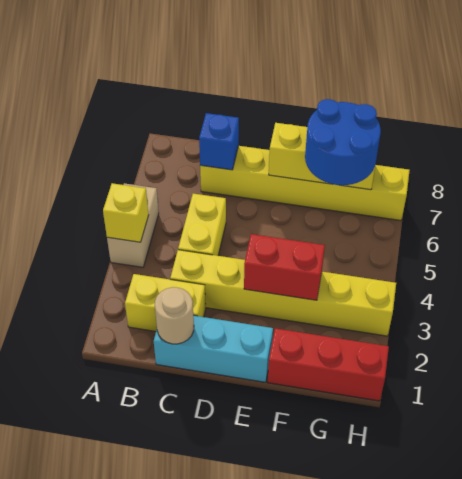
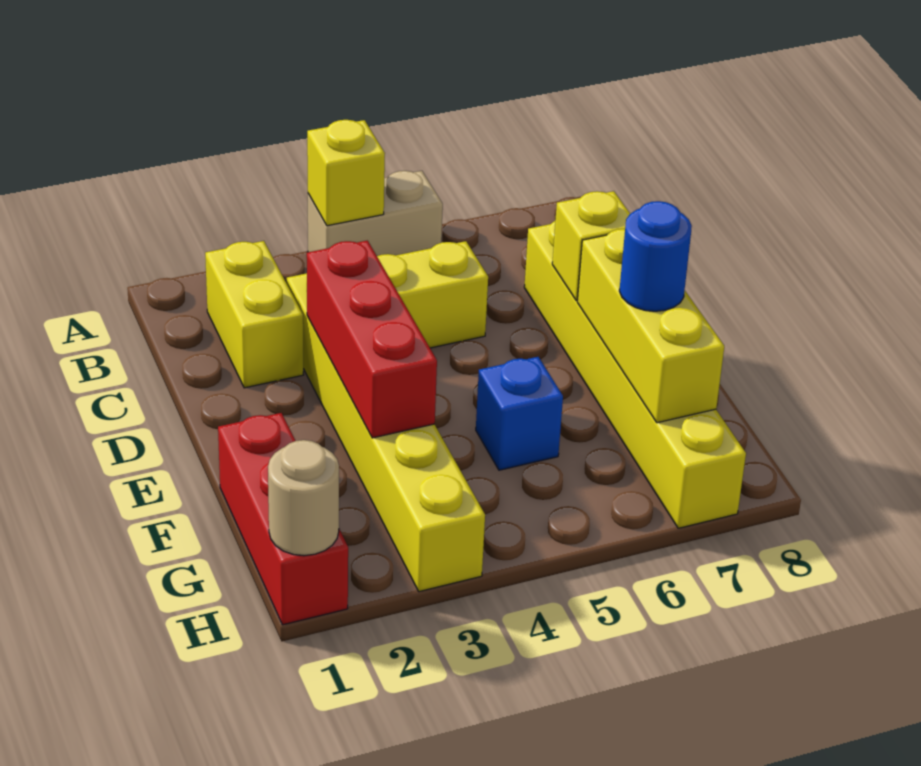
cyan brick C1:E1 level 1 -> none
tan round brick C1 level 2 -> tan round brick H1 level 2
blue brick C7 level 2 -> blue brick F5 level 1
none -> yellow brick D7 level 2
red brick E3:F3 level 2 -> red brick D3:F3 level 2
blue round brick F6:G7 level 3 -> blue round brick F7 level 3

